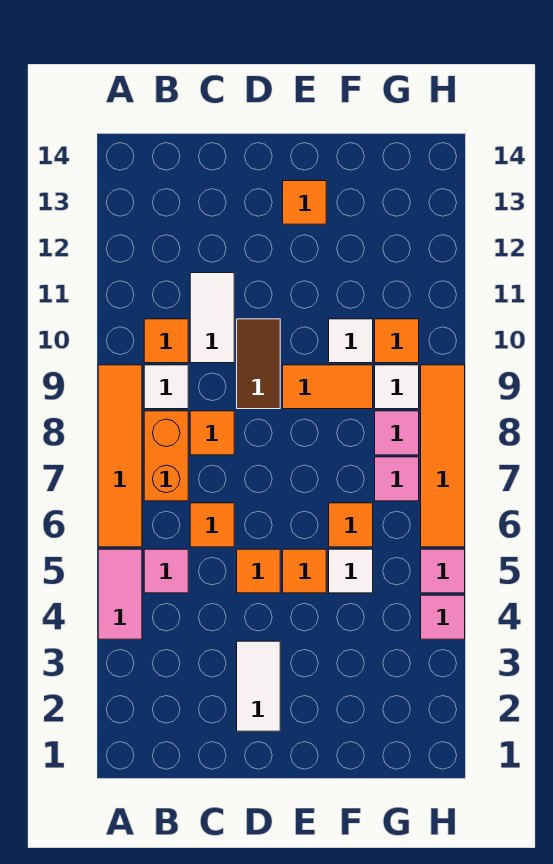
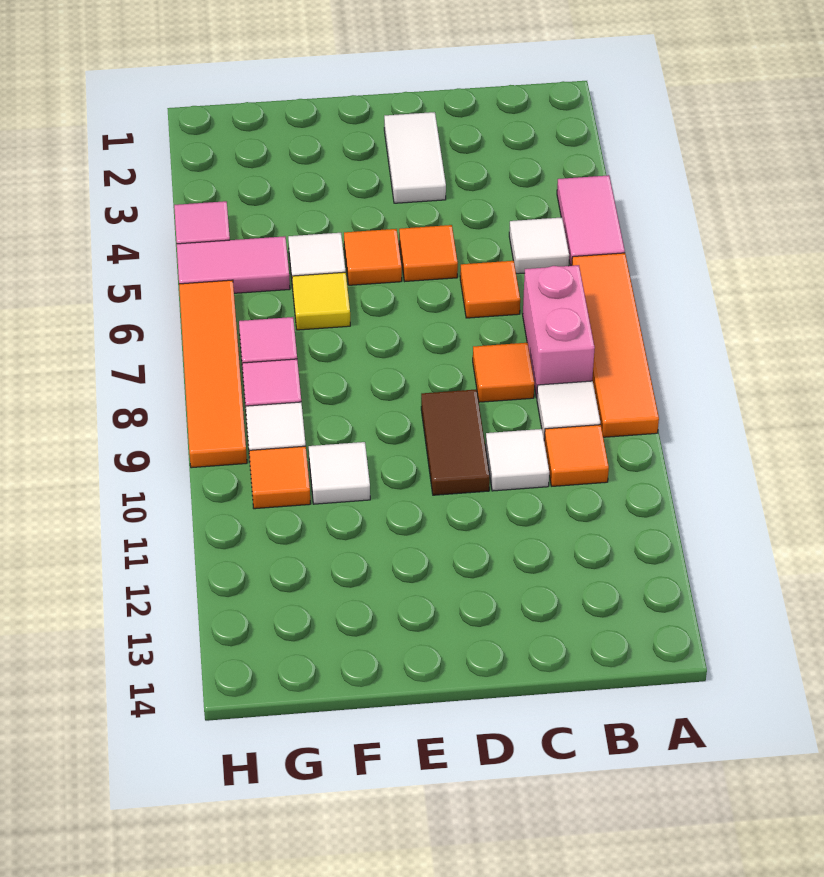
pink tile B5 level 1 -> white tile B5 level 1
orange brick B7:B8 level 1 -> pink brick B7:B8 level 1
white tile C10:C11 level 1 -> white tile C10 level 1
orange tile E9:F9 level 1 -> none
orange tile E13 level 1 -> none
orange tile F6 level 1 -> yellow tile F6 level 1
pink tile H5 level 1 -> pink tile G5:H5 level 1

